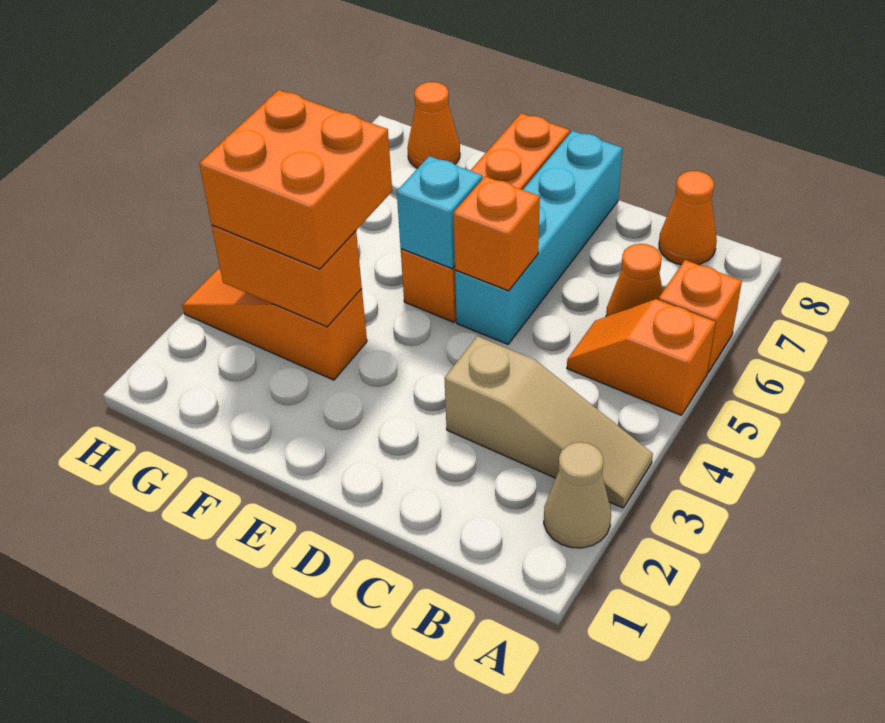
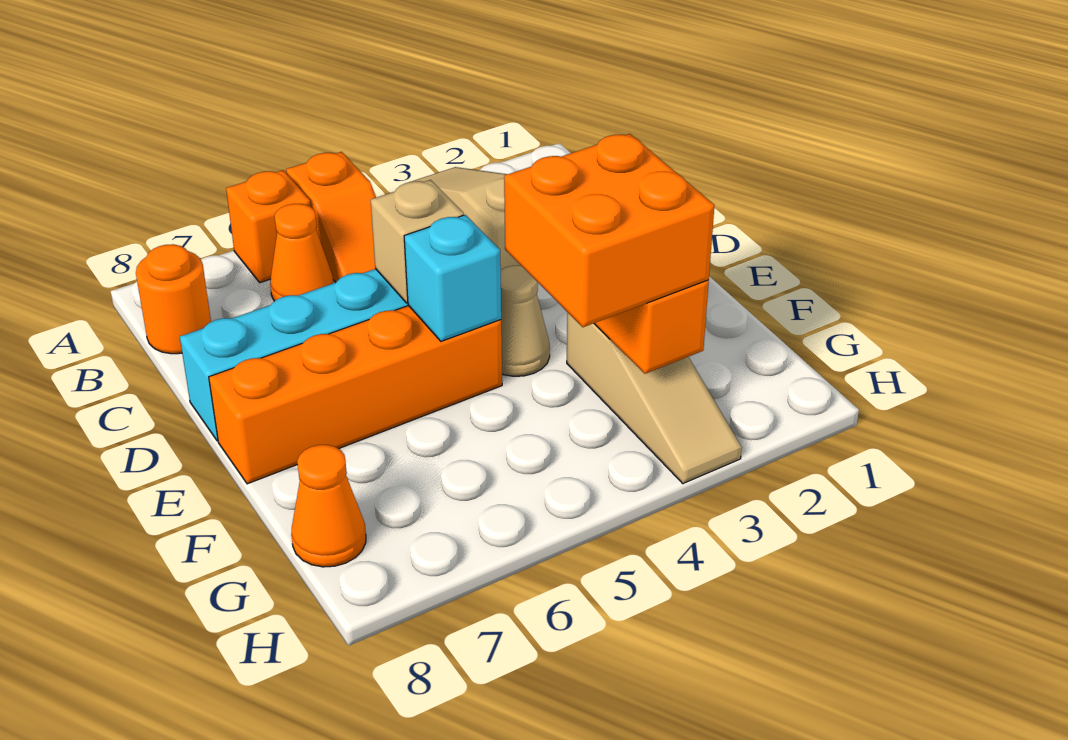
tan cone A2 level 1 -> tan cone E4 level 1
orange cone B8 level 1 -> orange round brick B8 level 1
orange brick D5 level 2 -> tan brick D5 level 2
orange slope F3:H3 level 1 top F -> tan slope F3:H3 level 1 top F

